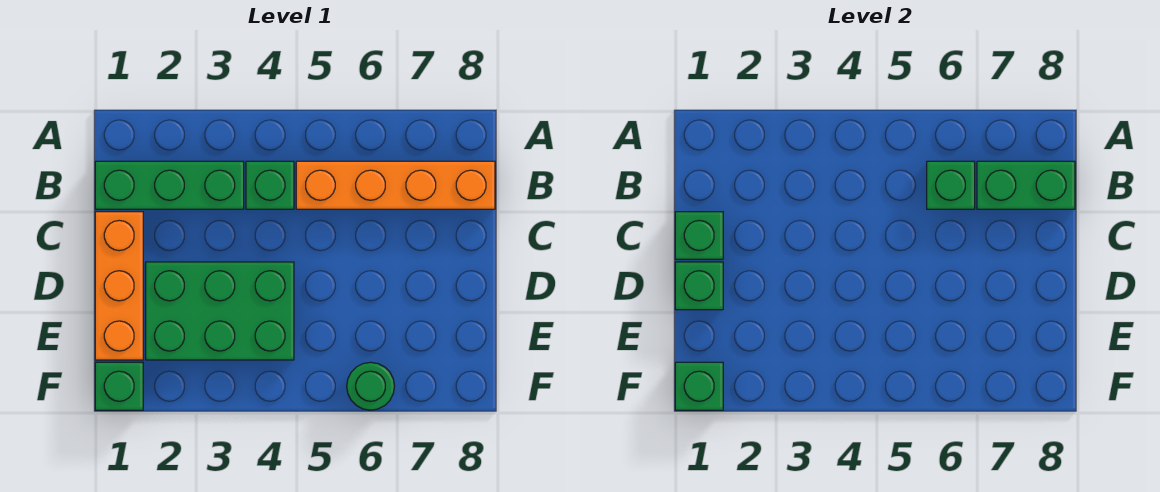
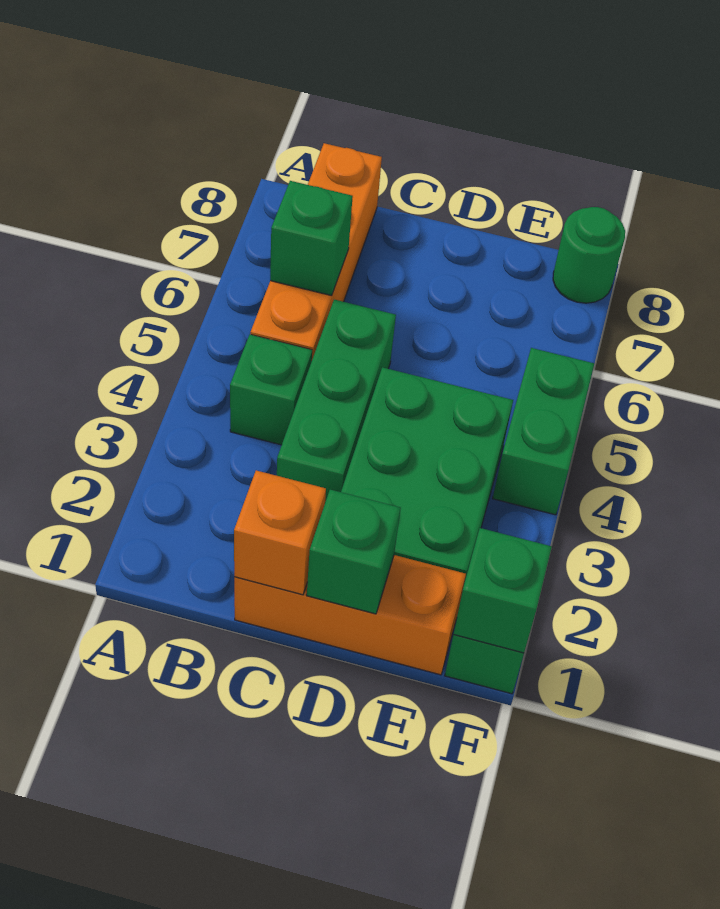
green brick B1:B3 level 1 -> green brick C3:C5 level 1
green brick B7:B8 level 2 -> green brick F4:F5 level 1
green brick C1 level 2 -> orange brick C1 level 2
green round brick F6 level 1 -> green round brick F8 level 1

